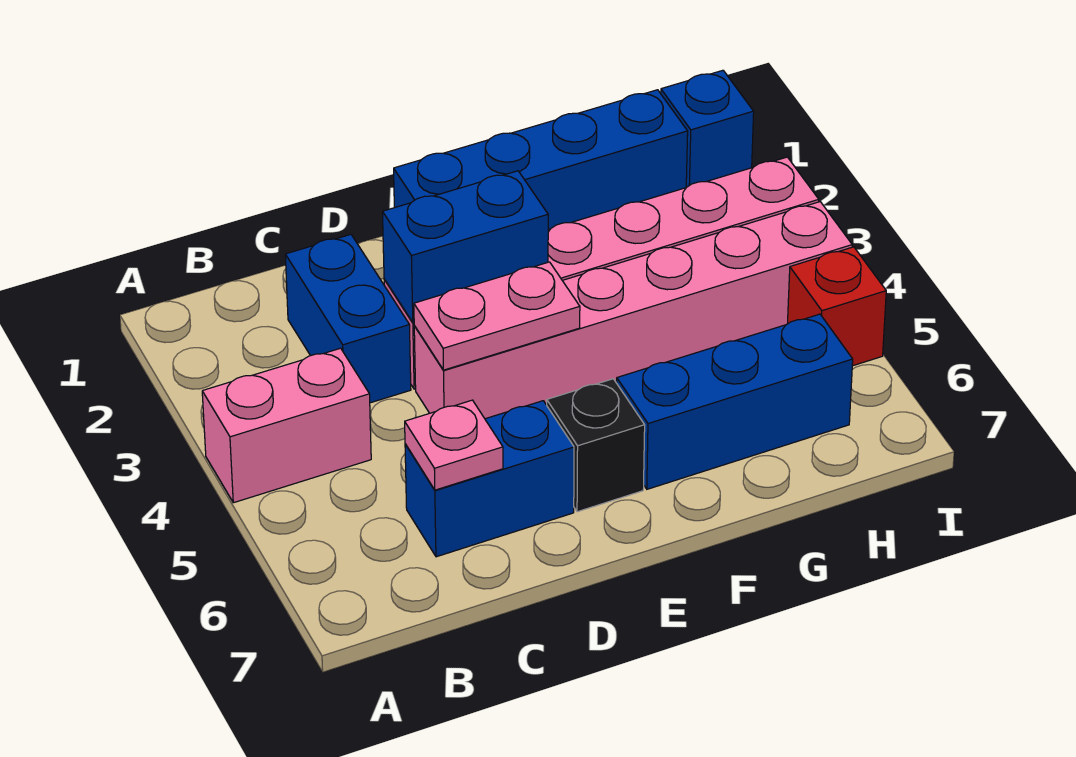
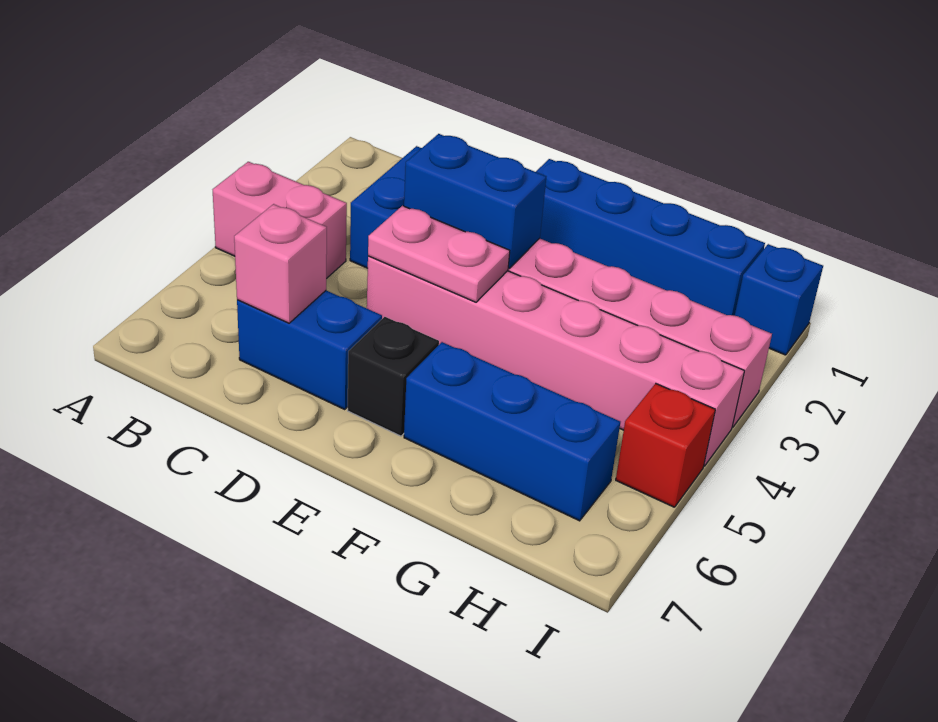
pink plate C6 level 2 -> pink brick C6 level 2

